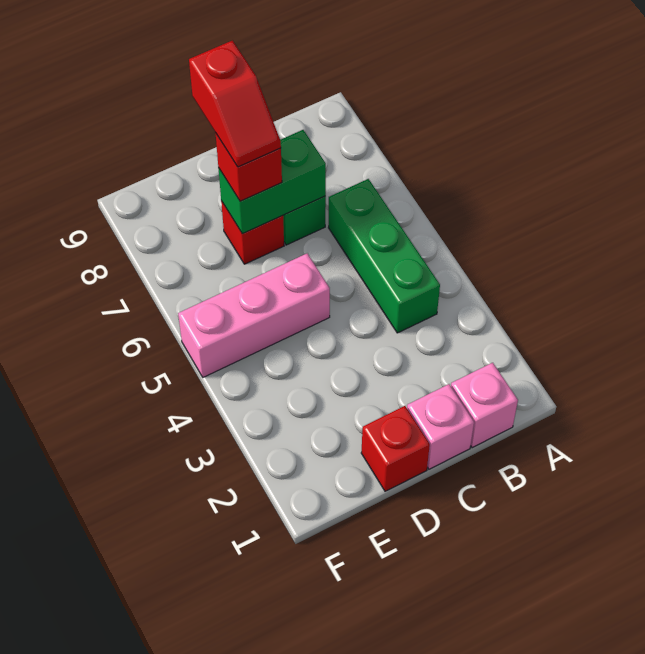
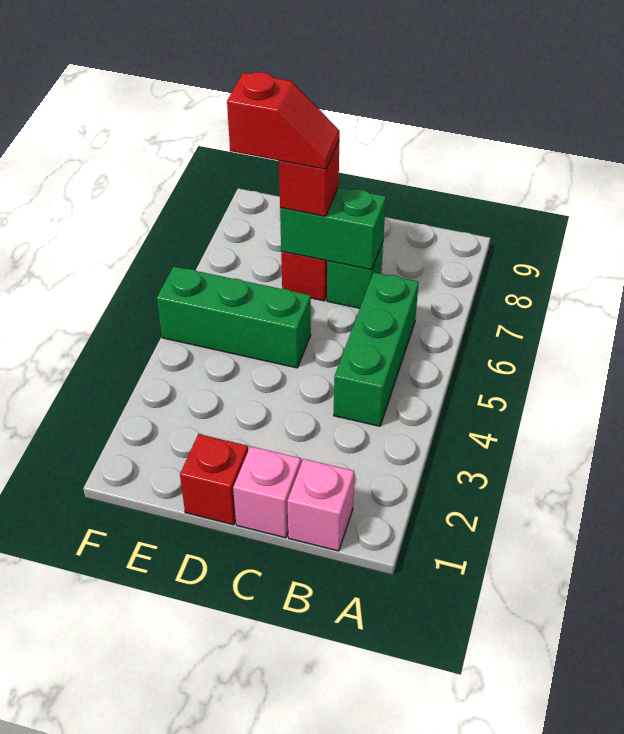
pink brick D5:F5 level 1 -> green brick D5:F5 level 1
red slope D7:D8 level 4 top 8 -> red slope D7:E7 level 4 top E

